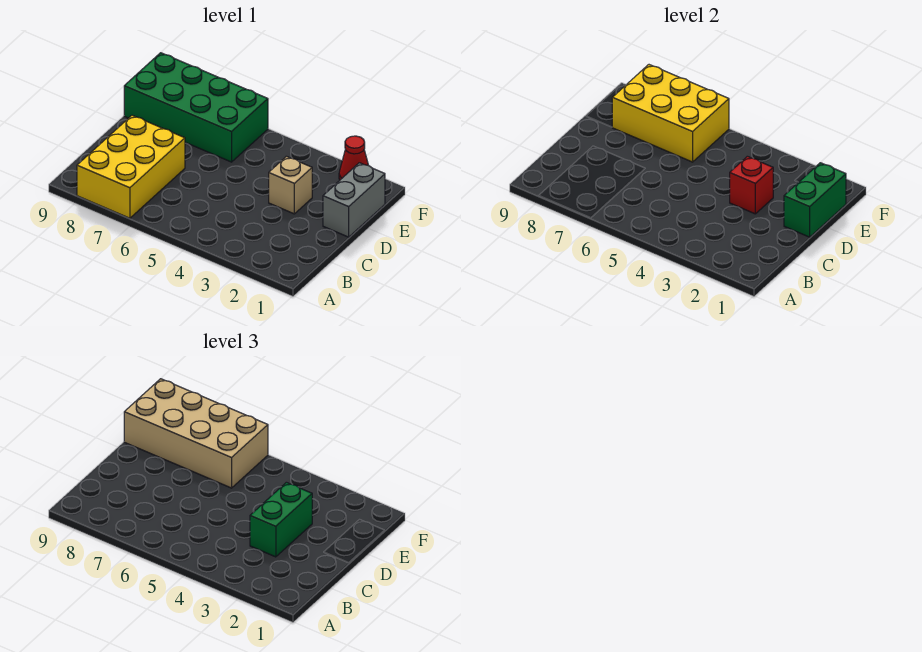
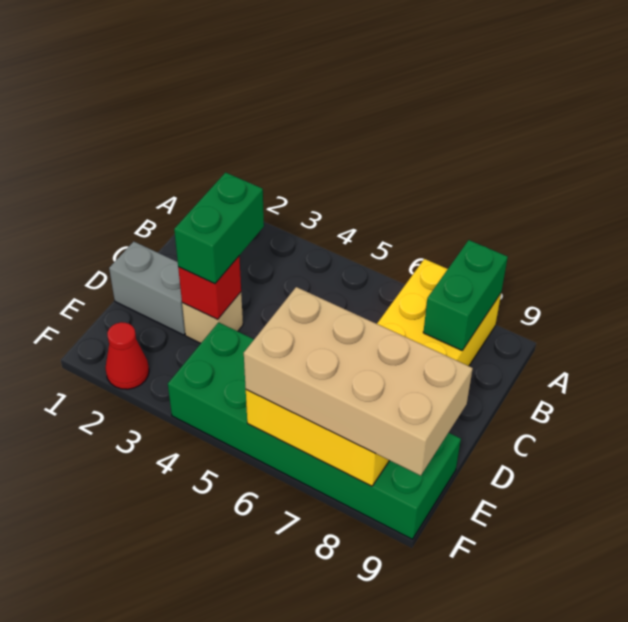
grey brick D1:E1 level 1 -> grey brick D1:D2 level 1
green brick D1:E1 level 2 -> green brick A8:B8 level 2
green brick E6:F9 level 1 -> green brick E4:F9 level 1

